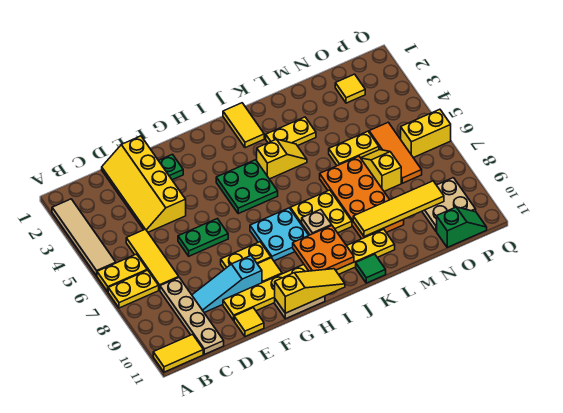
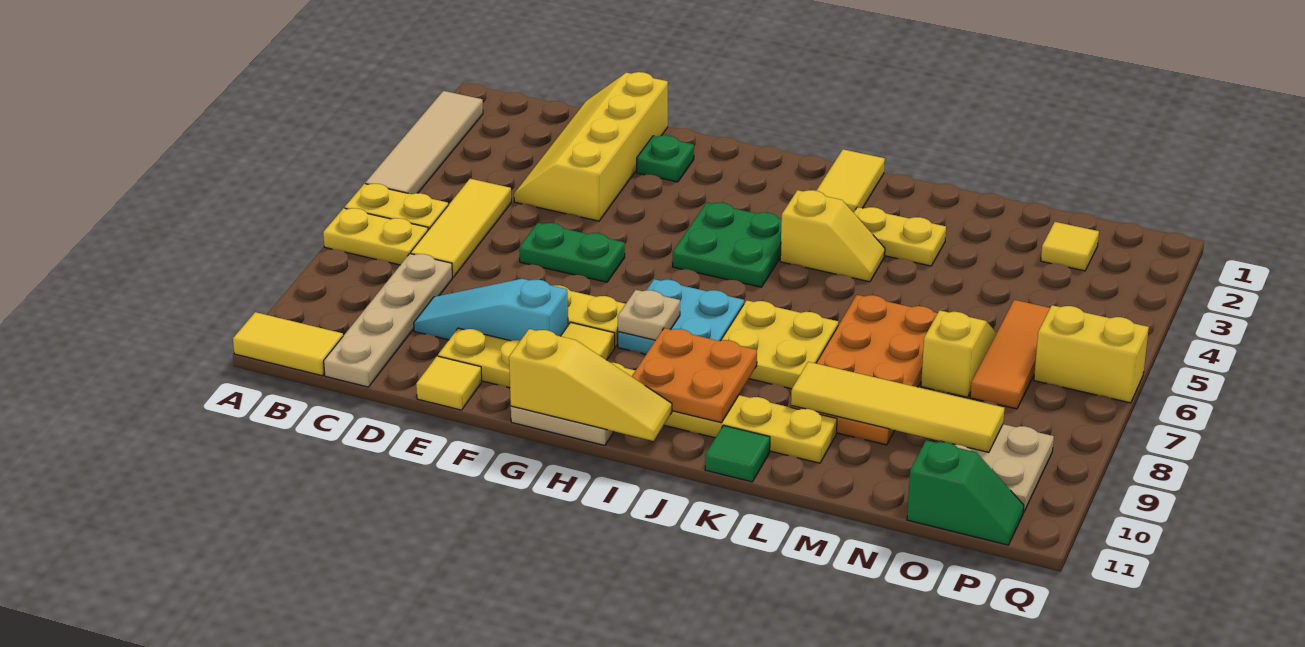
tan plate J8 level 2 -> tan plate H8 level 2
yellow plate M5:N5 level 1 -> none

